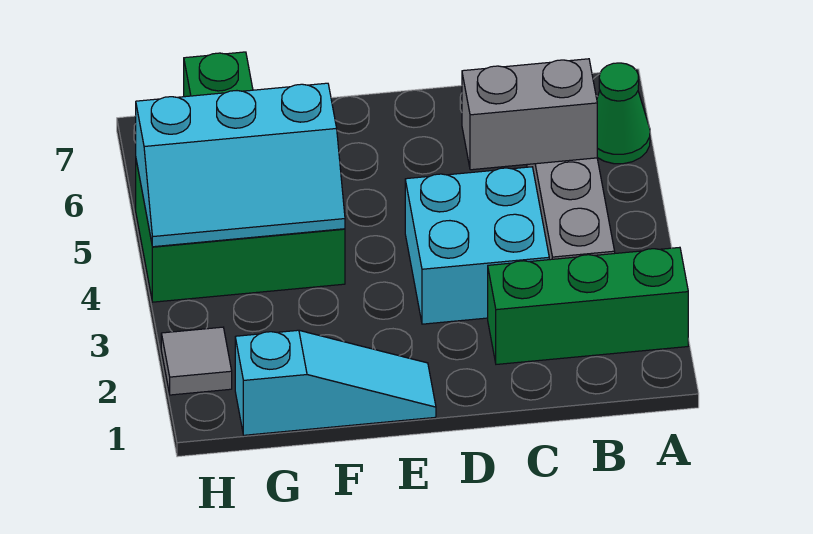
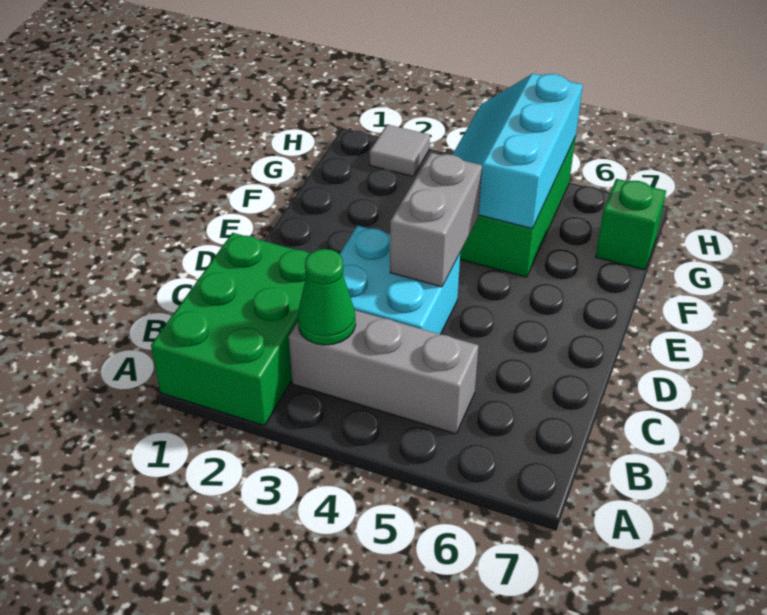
green brick A2:C2 level 1 -> green brick A1:C2 level 1
green cone A6 level 1 -> green cone B3 level 2
grey brick B5:C5 level 2 -> grey brick D4:E4 level 2
cyan slope E1:G1 level 1 top G -> none

